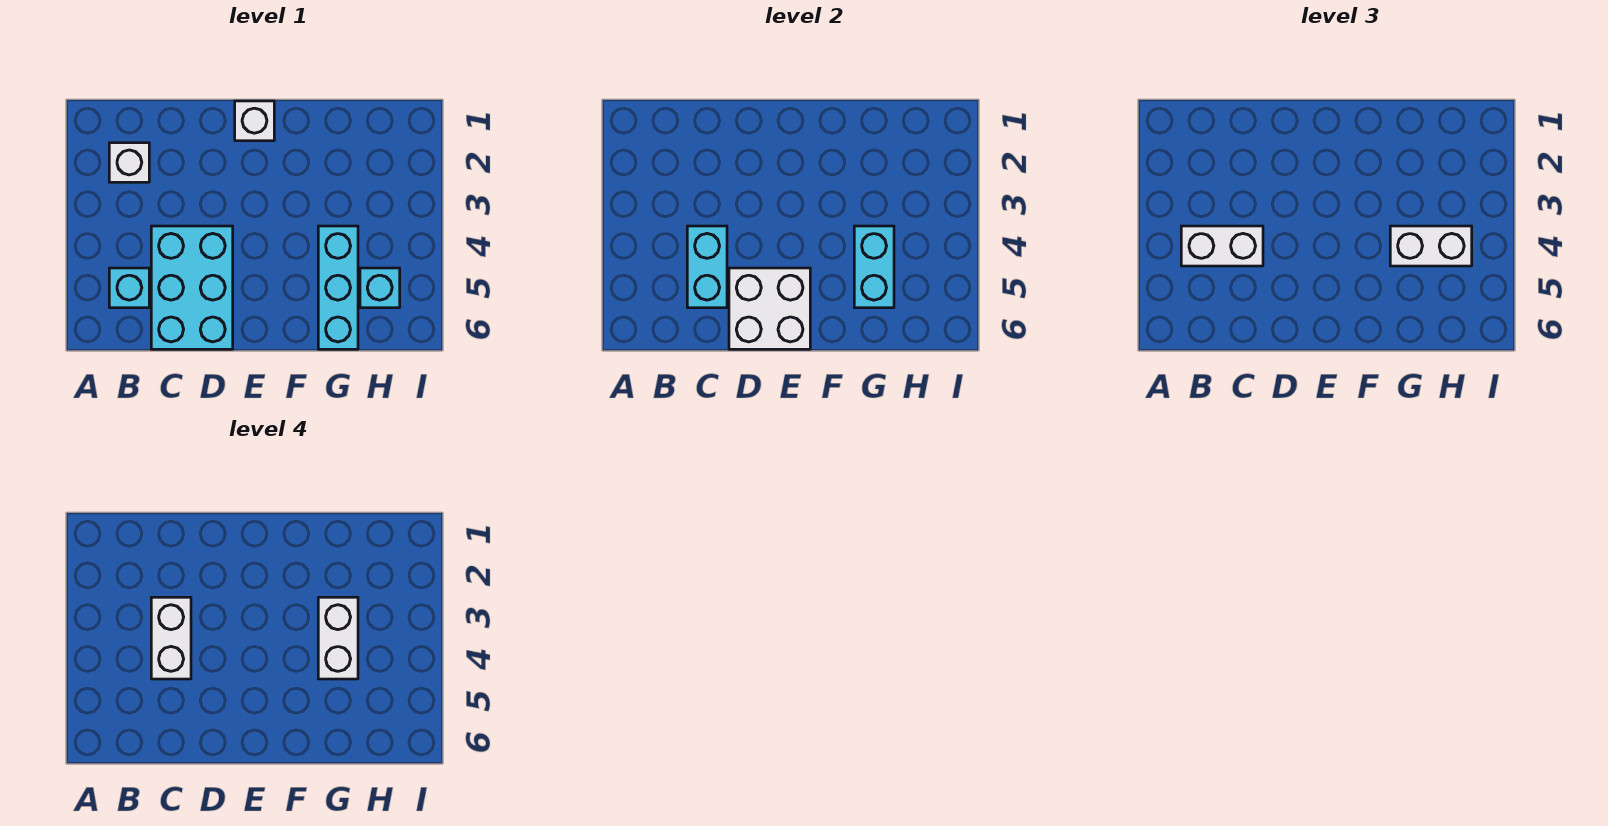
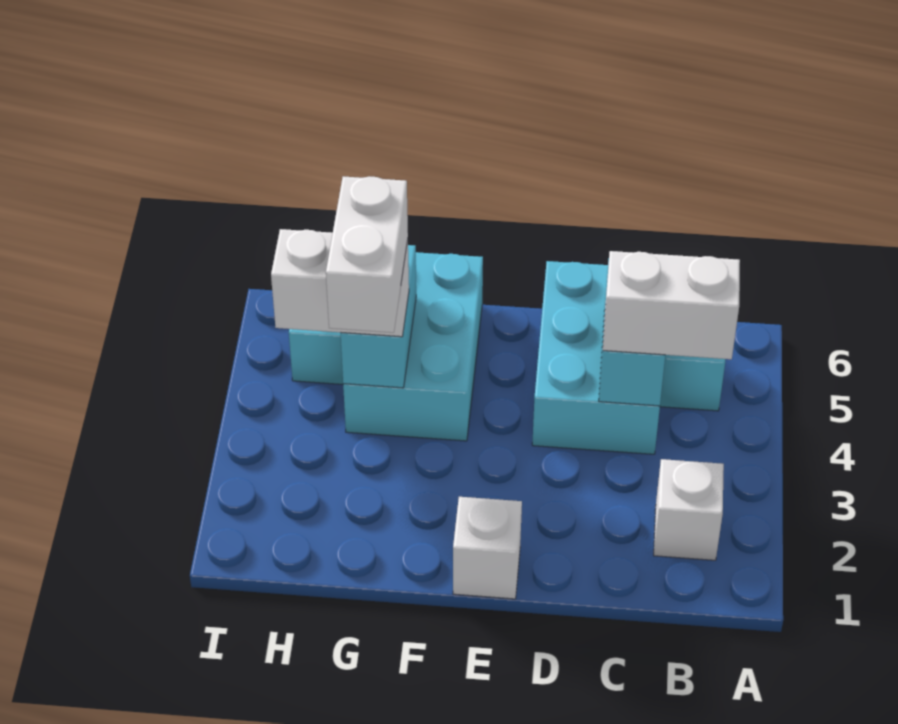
white brick C3:C4 level 4 -> none
white brick D5:E6 level 2 -> none
cyan brick G4:G6 level 1 -> cyan brick F4:G6 level 1

